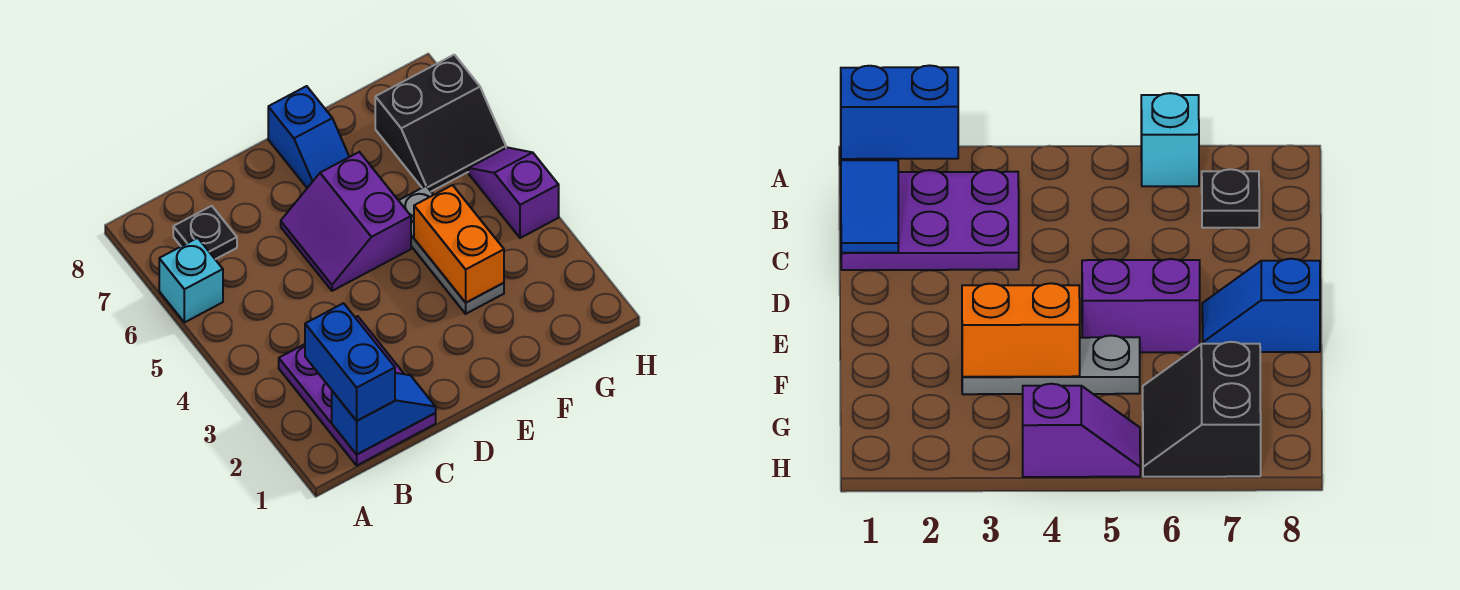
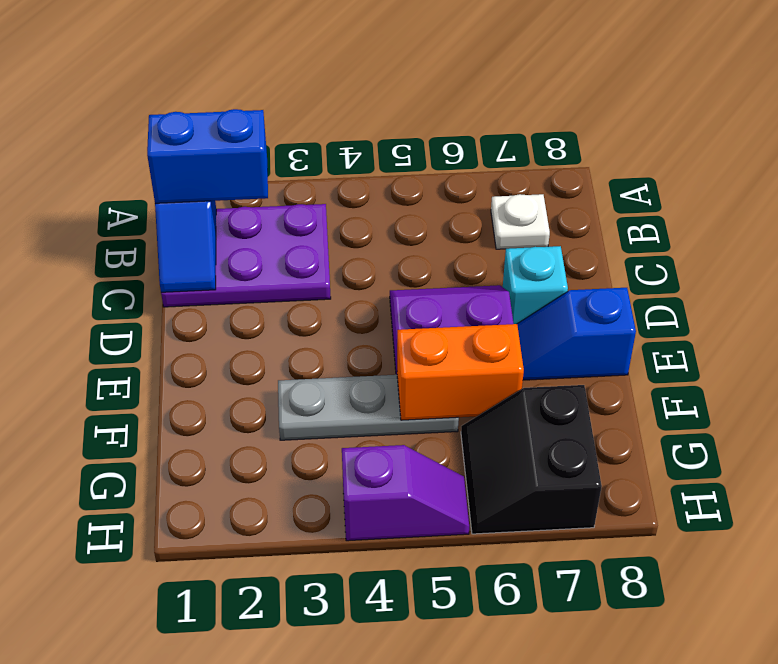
cyan brick A6 level 1 -> cyan brick D7 level 1
black plate B7 level 1 -> white plate B7 level 1
orange brick F3:F4 level 2 -> orange brick F5:F6 level 2

